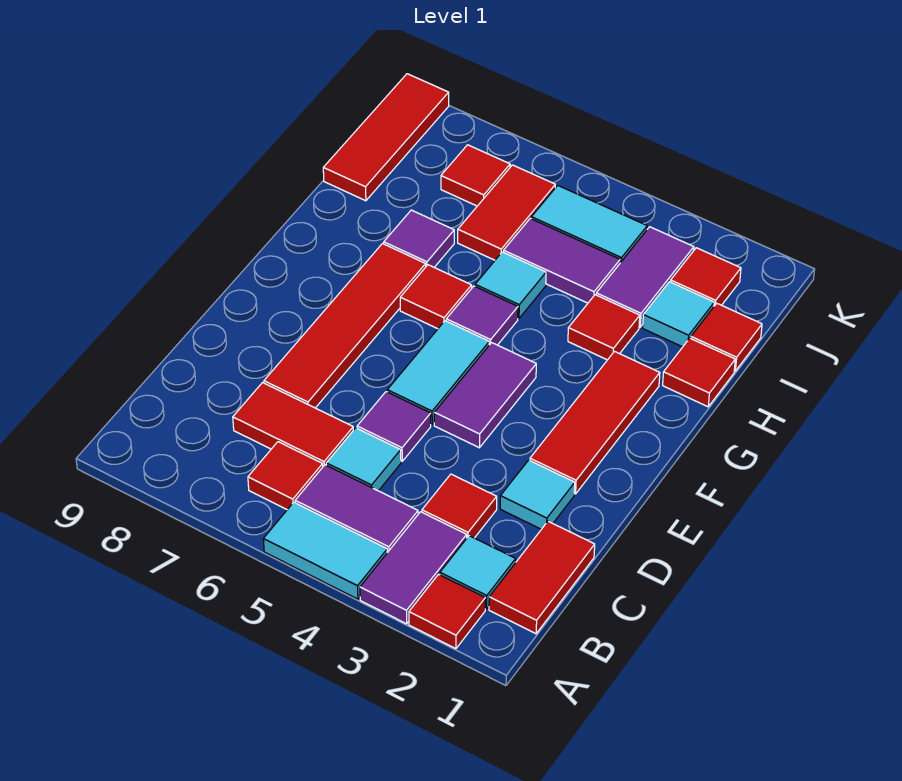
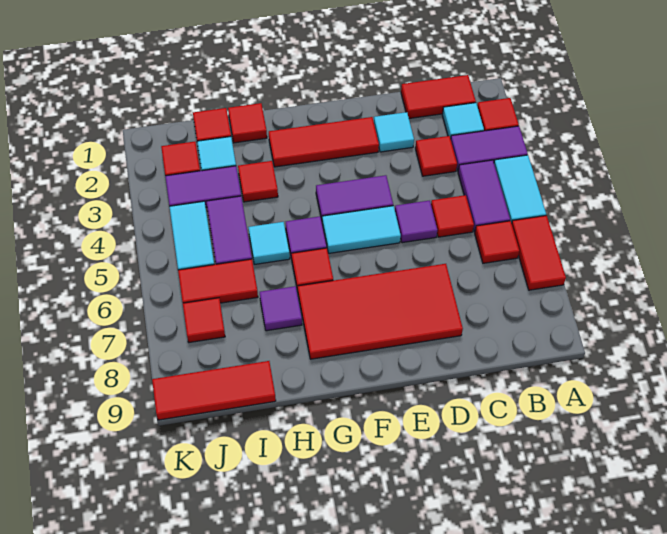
cyan tile C5 level 1 -> red tile C5 level 1
red tile C6:C7 level 1 -> red tile A6:A7 level 1
red tile D7:G7 level 1 -> red tile D7:G8 level 1

